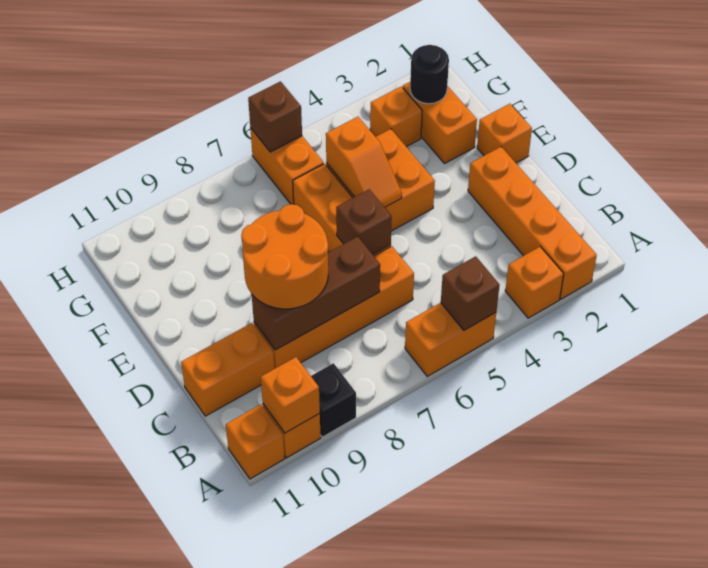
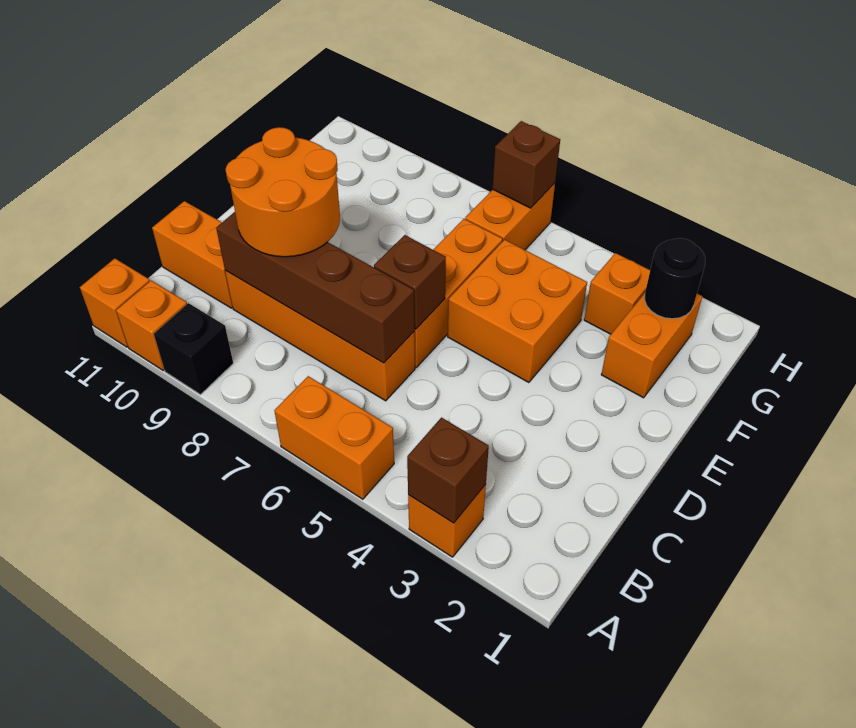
orange brick A2:D2 level 1 -> none
brown brick A5 level 2 -> brown brick A3 level 2
orange brick A10 level 2 -> none
brown brick C7:C9 level 2 -> brown brick C6:C9 level 2
orange brick E1 level 1 -> none
orange slope E5:F5 level 2 top F -> none

